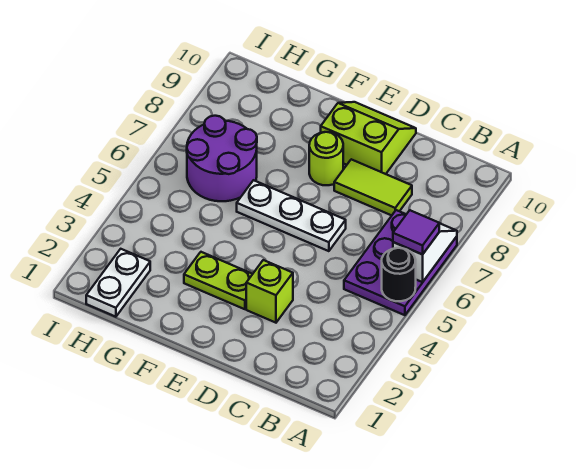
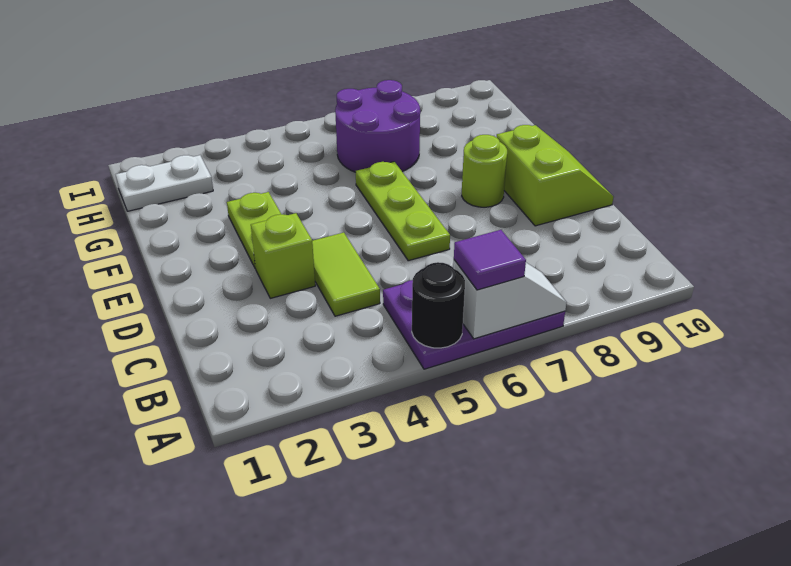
lime tile C8:D8 level 1 -> lime tile C4:D4 level 1
white plate D6:F6 level 1 -> lime plate D6:F6 level 1

